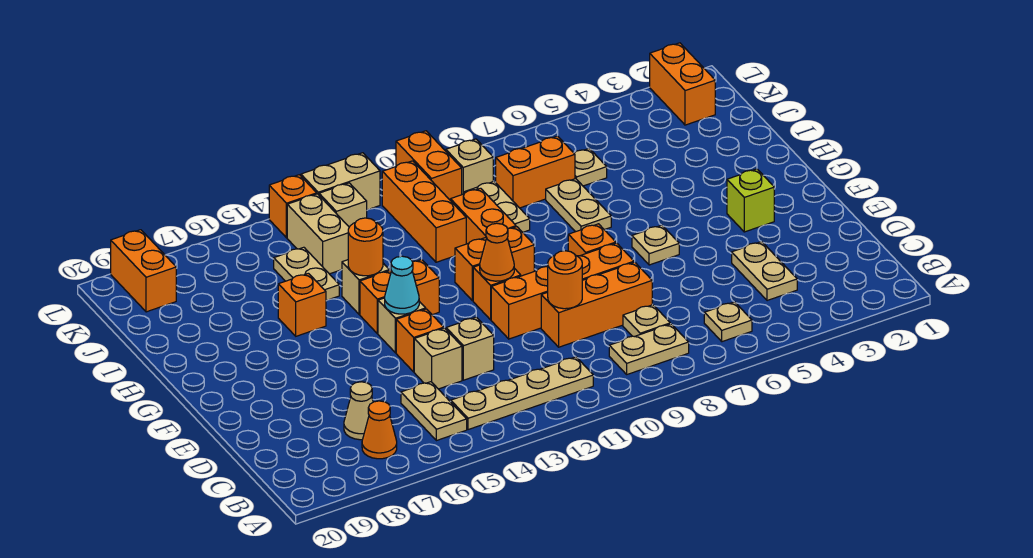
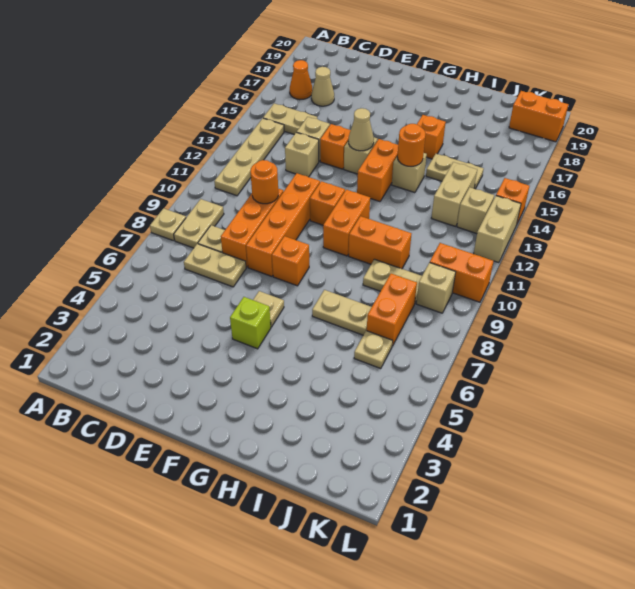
tan plate B6 level 1 -> tan plate A8 level 1
tan plate C4:D4 level 1 -> tan plate C7:D7 level 1
lime brick F3 level 1 -> lime brick F5 level 1
orange cone F11 level 2 -> none
cyan cone F14 level 2 -> tan cone F14 level 2
orange brick I11:K11 level 1 -> none
tan brick J14:K14 level 1 -> tan brick J13:J14 level 1
orange brick K2:L2 level 1 -> none

